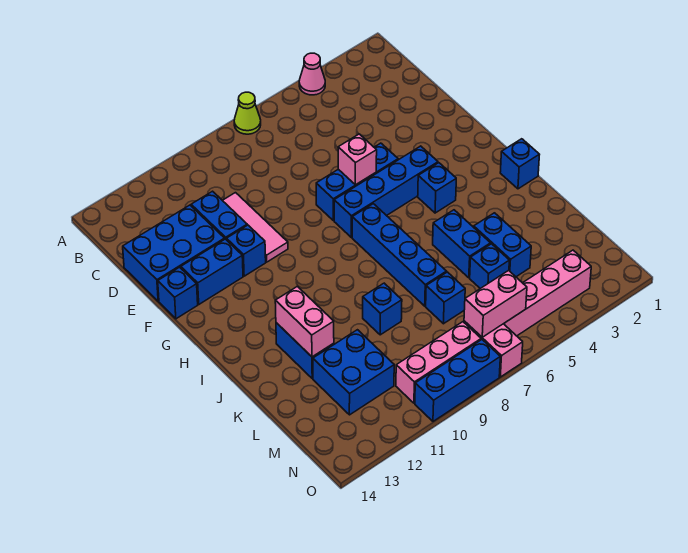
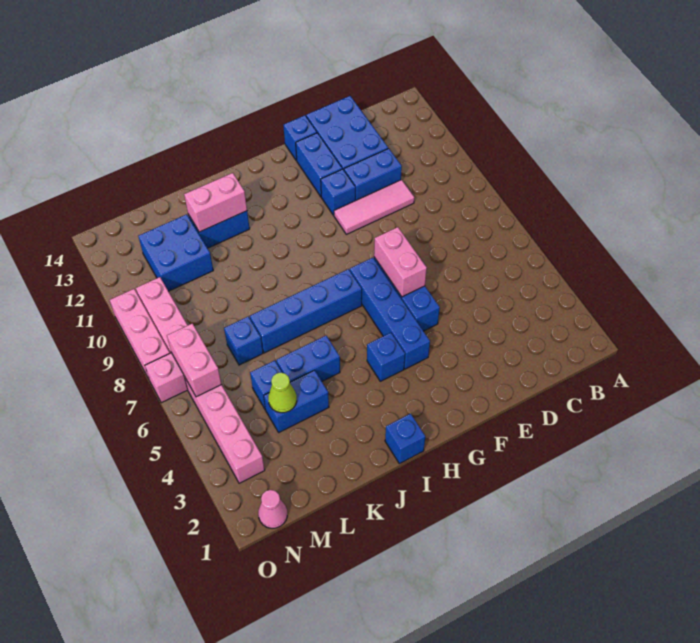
pink cone A4 level 1 -> pink cone N1 level 1
lime cone A7 level 1 -> lime cone L4 level 2
pink brick F6 level 2 -> pink brick F6:F7 level 2
blue brick K9 level 1 -> none
blue brick O8:O10 level 1 -> pink brick O8:O10 level 1

